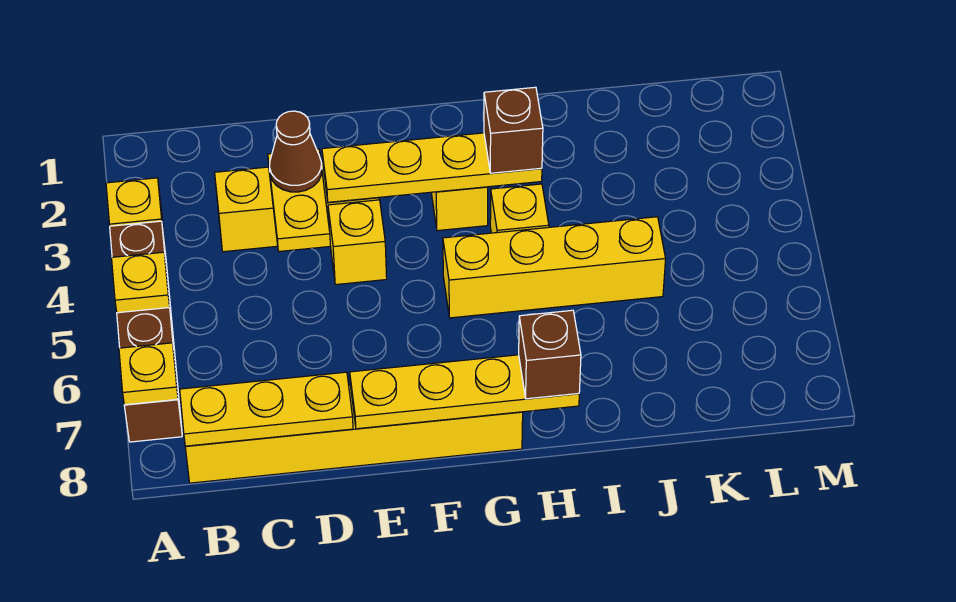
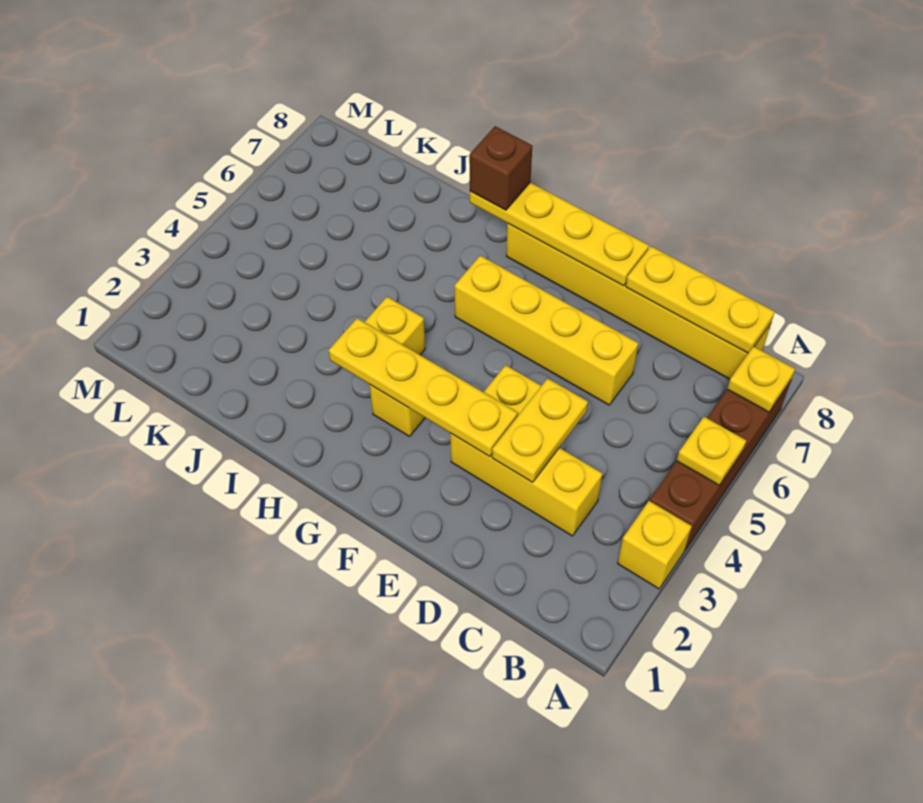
brown cone D3 level 3 -> none
yellow brick G5:J5 level 1 -> yellow brick D6:G6 level 1
brown brick H3 level 3 -> none

